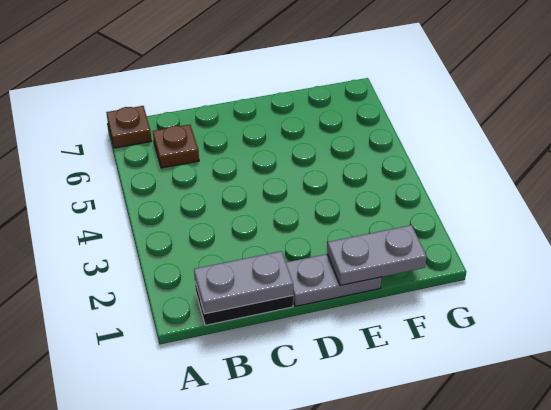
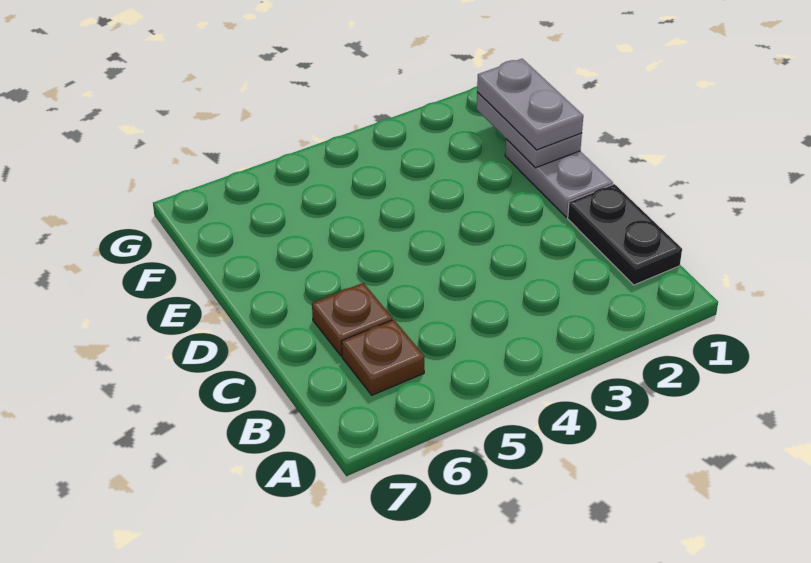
brown plate A7 level 1 -> brown plate C6 level 1
grey plate B1:C1 level 2 -> grey plate E1:F1 level 3

